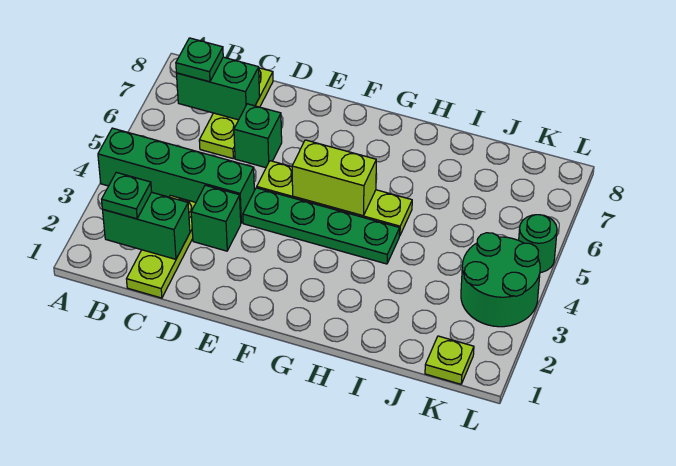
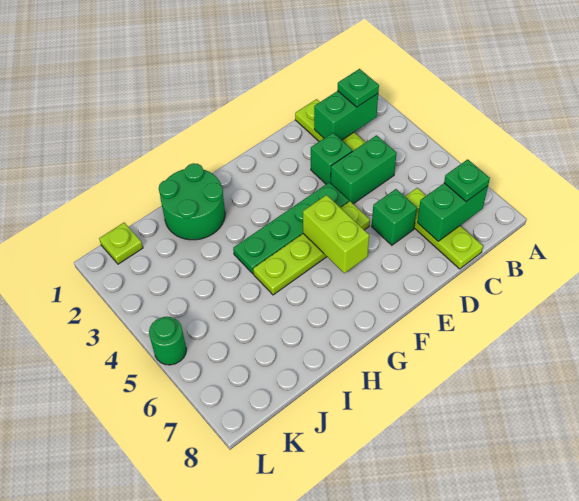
green brick A4:D4 level 1 -> green brick C4:D4 level 1
lime brick F5:G5 level 2 -> lime brick F5:F6 level 2
green round brick K3:L4 level 1 -> green round brick H1:I2 level 1

